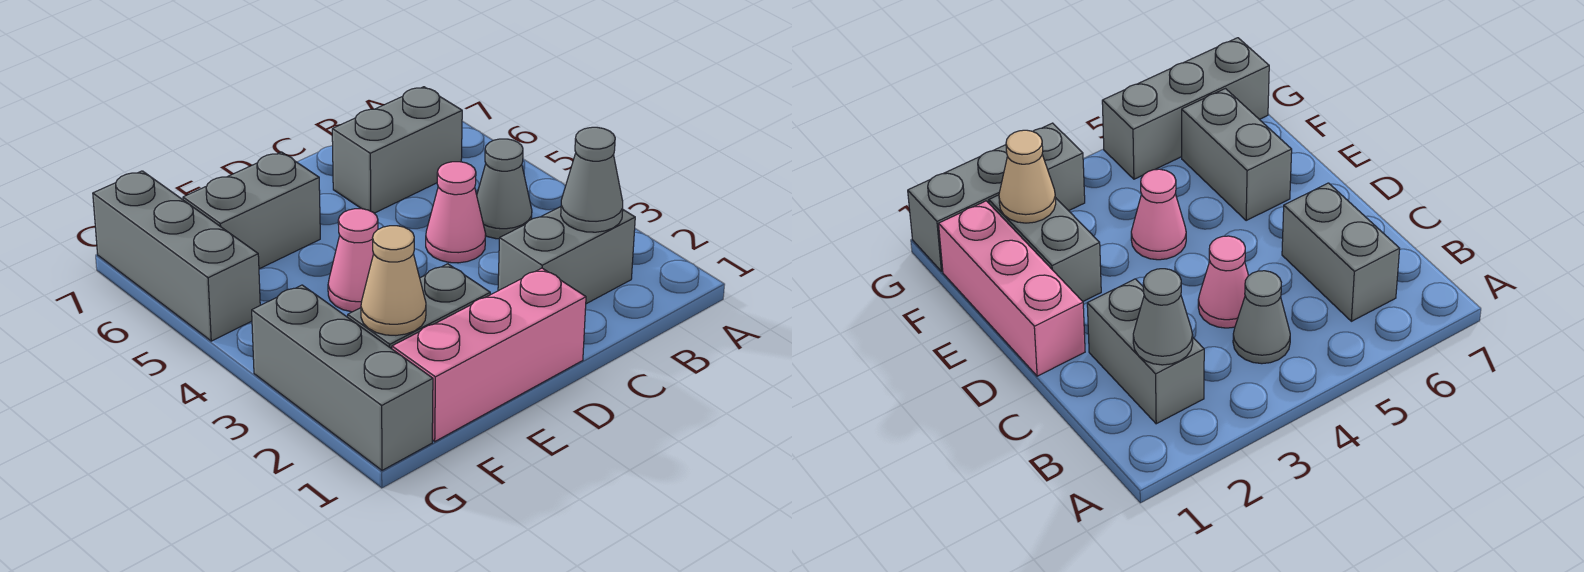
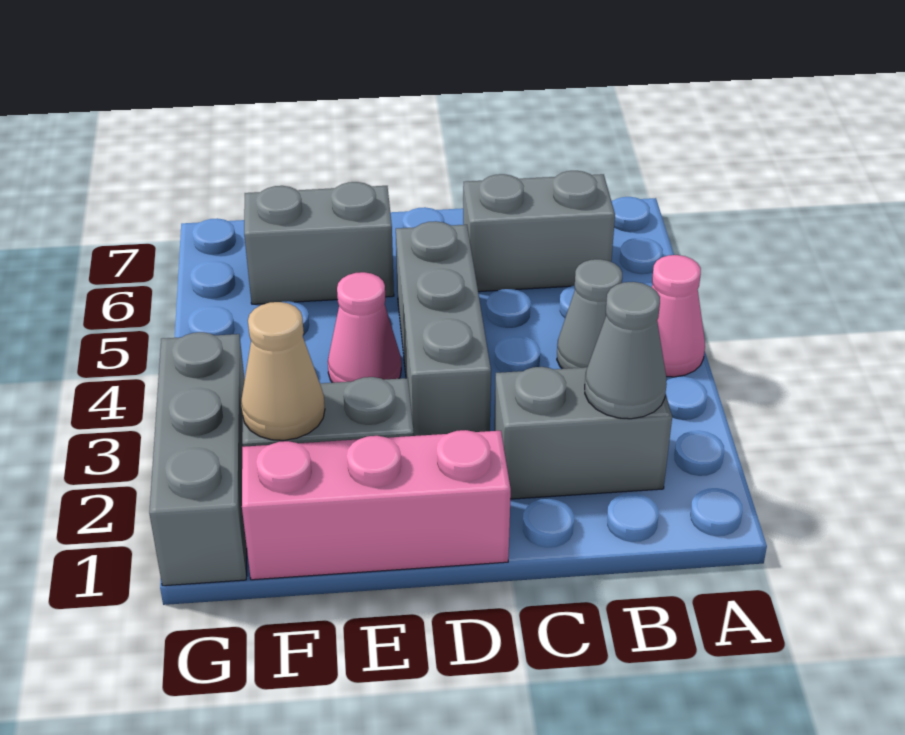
pink cone C4 level 1 -> pink cone A4 level 1
grey brick G5:G7 level 1 -> grey brick D3:D5 level 1

